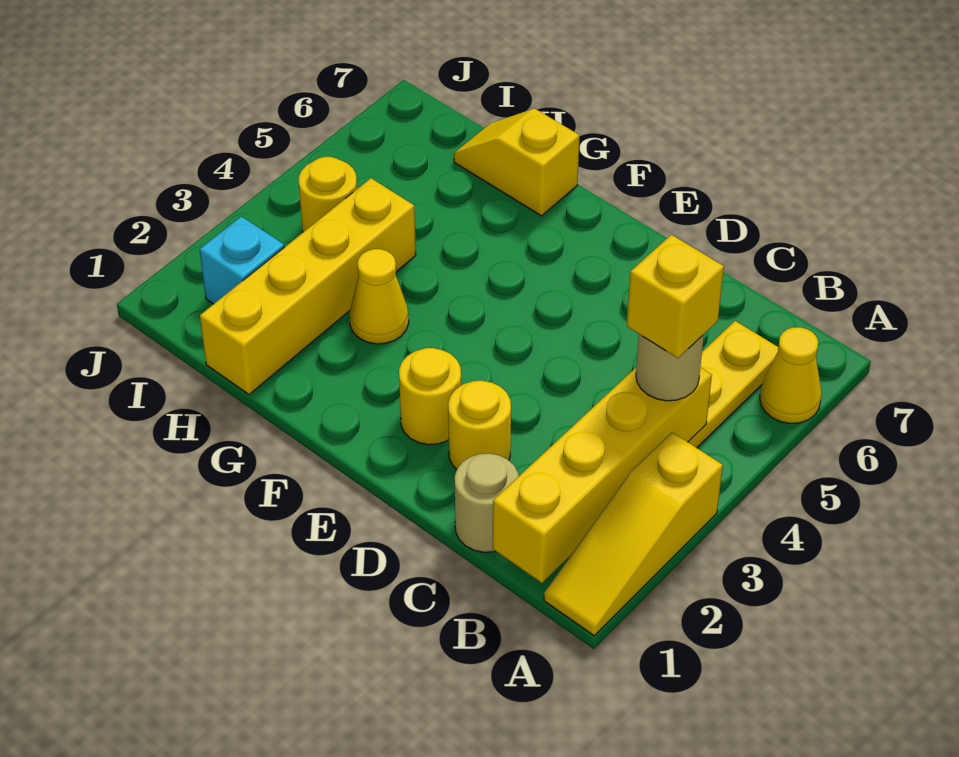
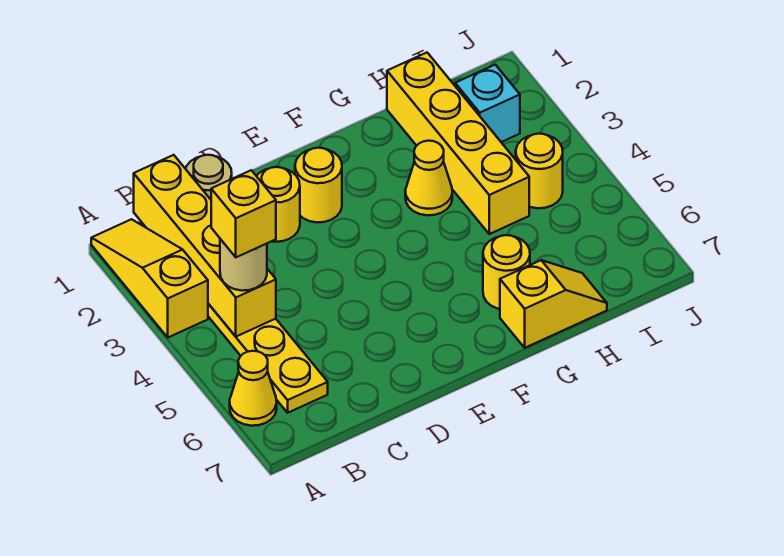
none -> yellow round brick G6 level 1

